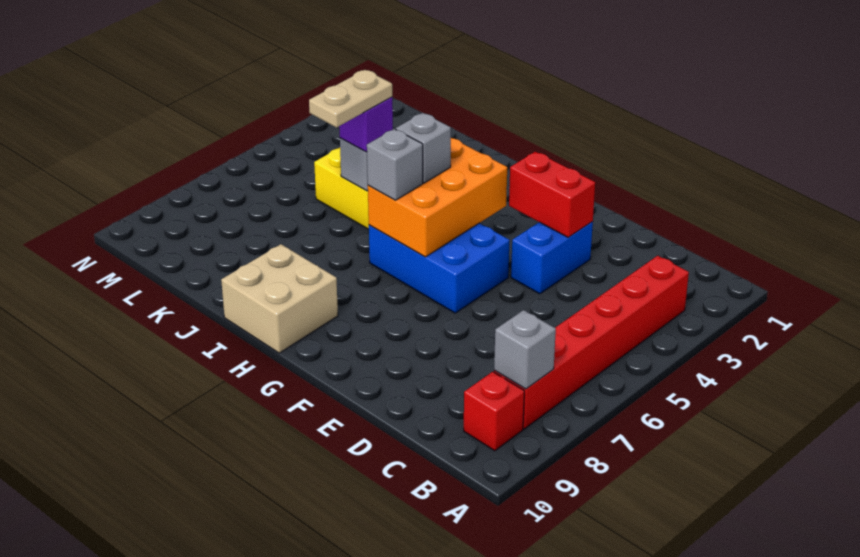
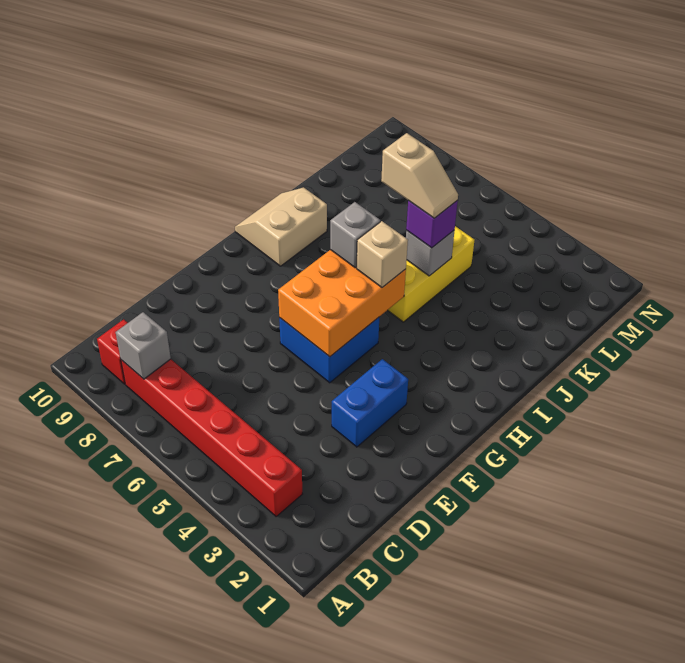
blue brick E3:E4 level 1 -> blue brick E3:F3 level 1
red brick E3:F3 level 2 -> none
blue brick F5:H6 level 1 -> blue brick F5:G6 level 1
orange brick G4:H6 level 2 -> orange brick F5:H6 level 2
grey brick H5 level 3 -> tan brick H5 level 3
tan brick H9:I10 level 1 -> tan slope H9:I10 level 1 top 9
tan plate J5:J6 level 4 -> tan slope J5:J6 level 4 top 6

